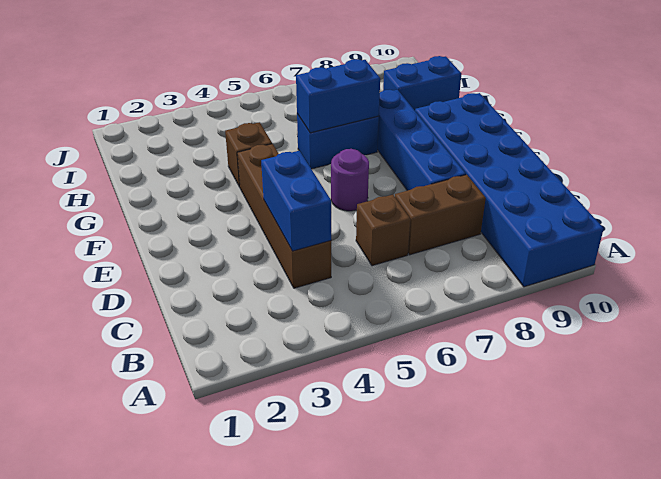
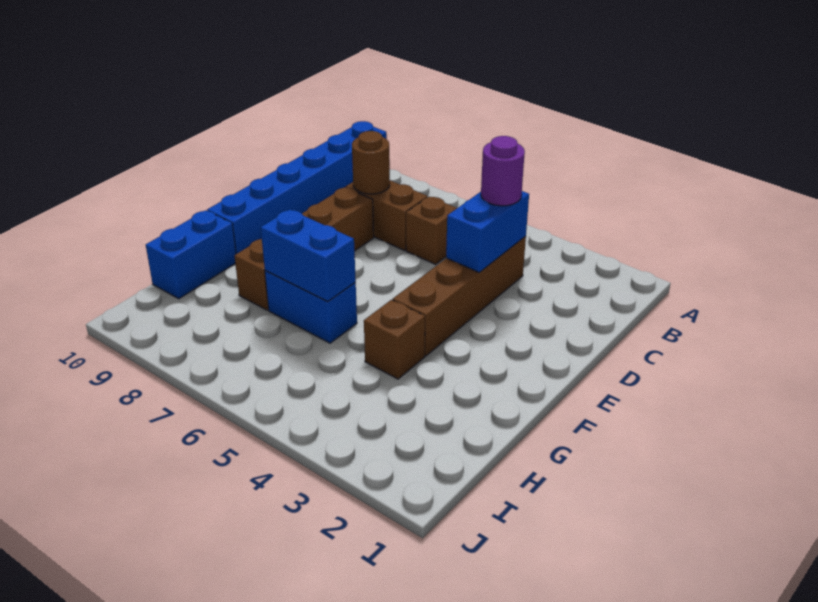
blue brick A9:F10 level 1 -> blue brick A10:F10 level 1
none -> brown round brick C8 level 2
blue brick D8:G8 level 1 -> brown brick D8:G8 level 1
purple round brick E6 level 1 -> purple round brick C4 level 3
blue brick H9:H10 level 1 -> blue brick G10:H10 level 1

